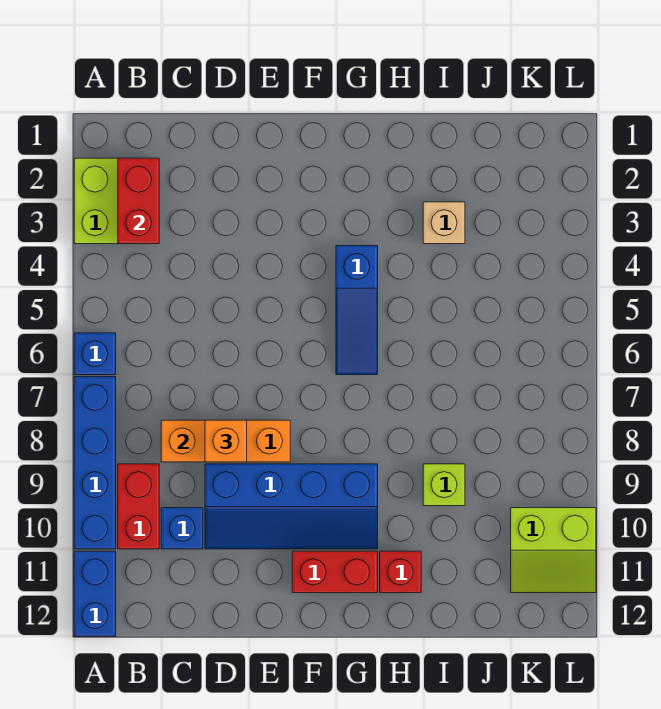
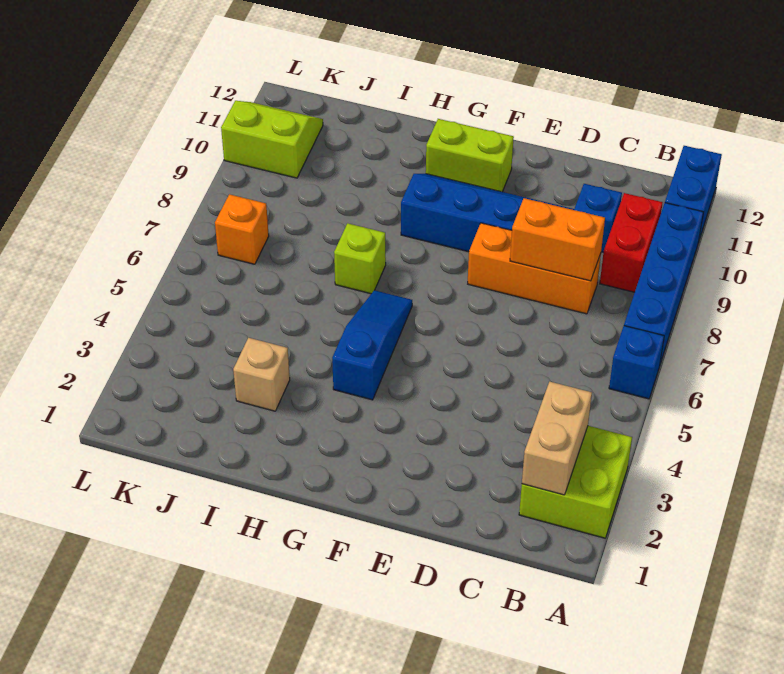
red brick B2:B3 level 2 -> tan brick B2:B3 level 2
orange brick D8 level 3 -> orange brick K7 level 1
red brick F11:G11 level 1 -> lime brick F11:G11 level 1
red brick H11 level 1 -> none
lime brick I9 level 1 -> lime brick H7 level 1

